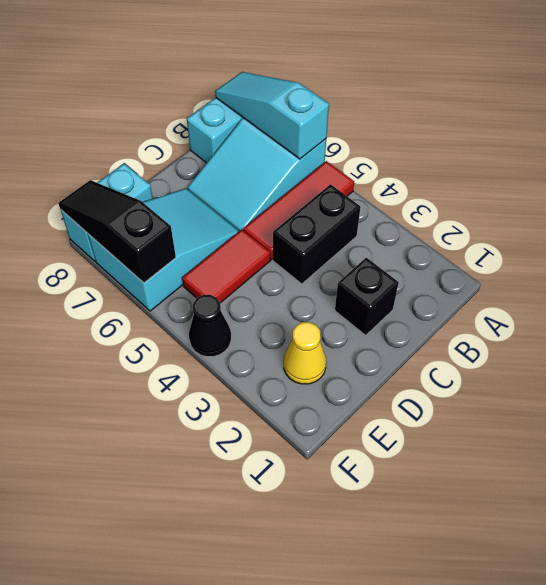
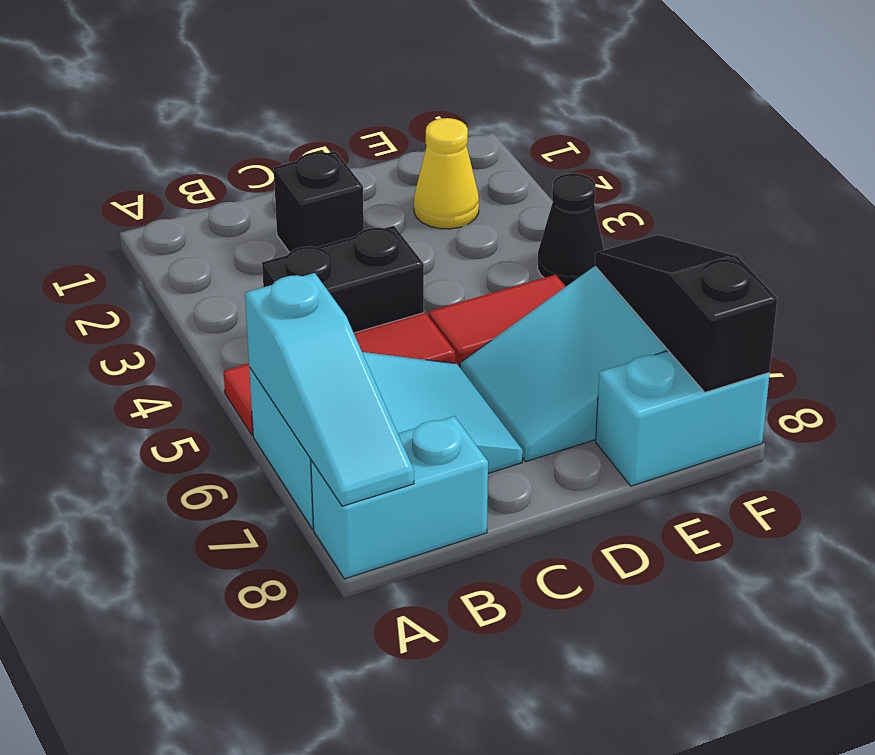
black slope F6:F8 level 2 top 6 -> black slope F6:F8 level 2 top 8

